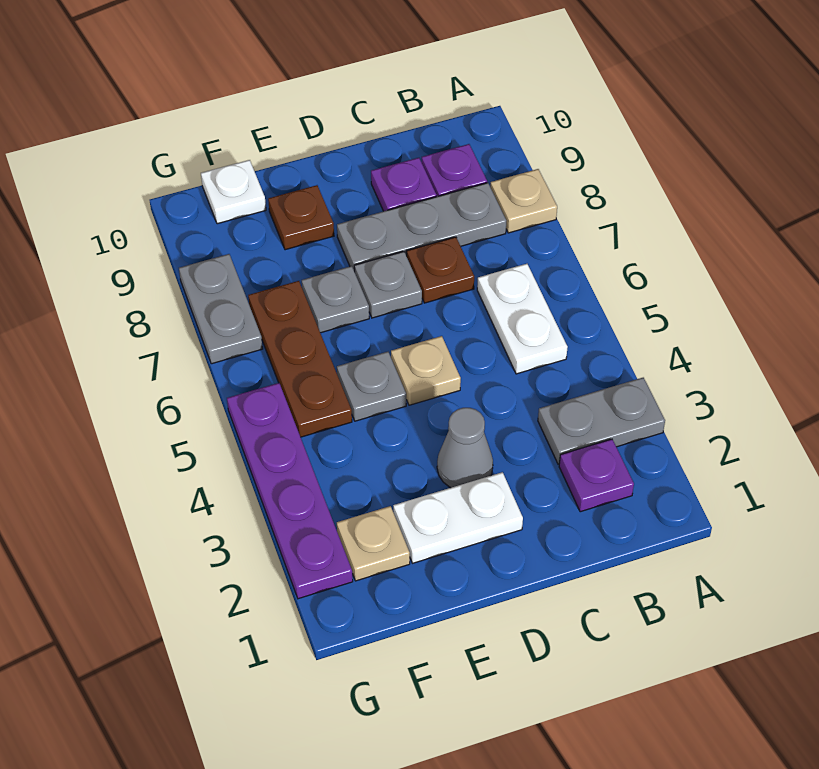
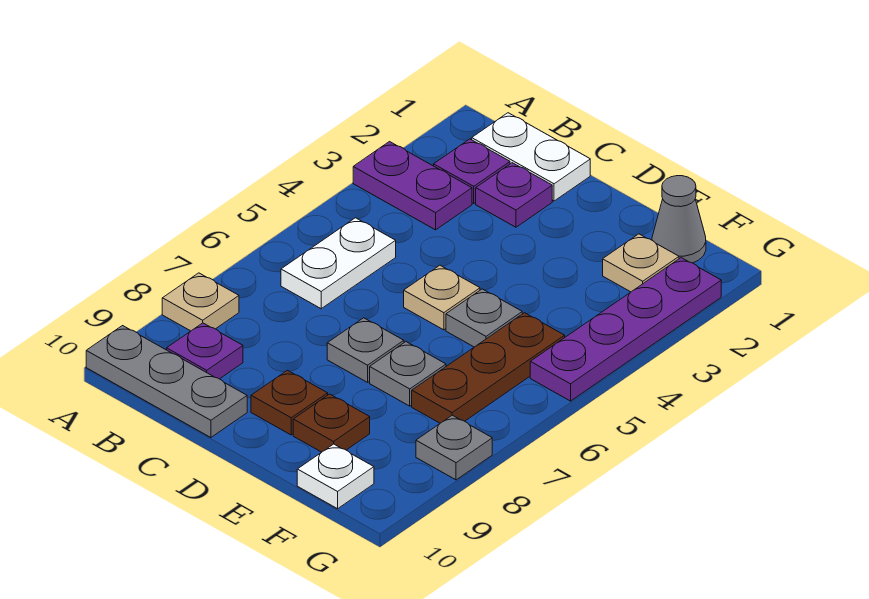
grey plate A3:B3 level 1 -> purple plate A3:B3 level 1
grey plate B8:D8 level 1 -> grey plate A10:C10 level 1
brown plate C7 level 1 -> brown plate D9 level 1
purple plate C9 level 1 -> purple plate C2 level 1
white plate D2:E2 level 1 -> white plate B1:C1 level 1
grey cone D3 level 1 -> grey cone F1 level 1
grey plate G7:G8 level 1 -> grey plate G8 level 1

